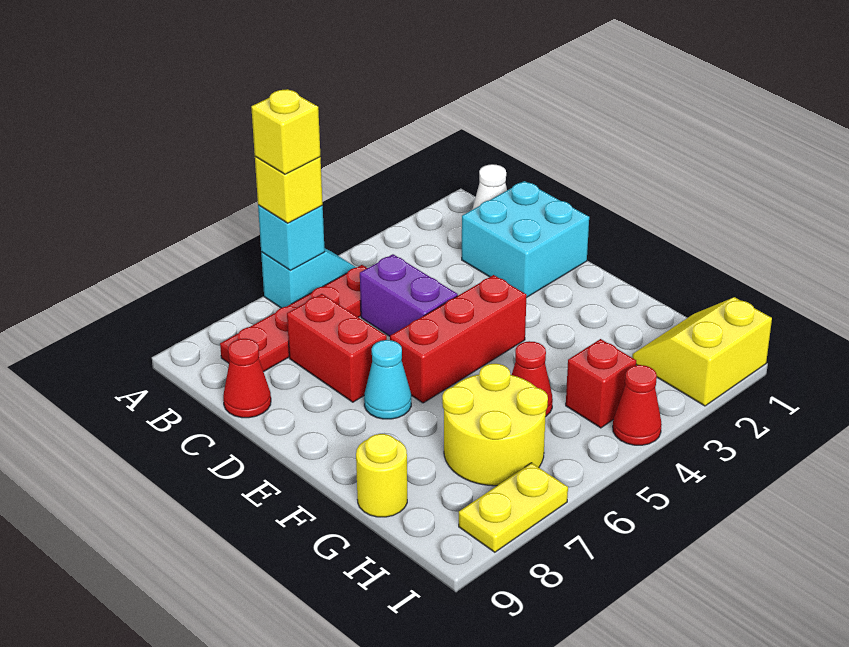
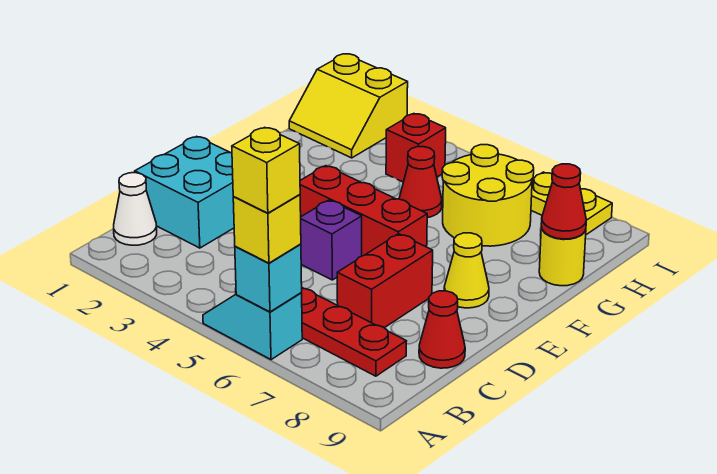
purple brick C5:D5 level 1 -> purple brick D5 level 1
cyan cone E7 level 1 -> none
none -> yellow cone E8 level 1
red cone I4 level 1 -> red cone G9 level 2

